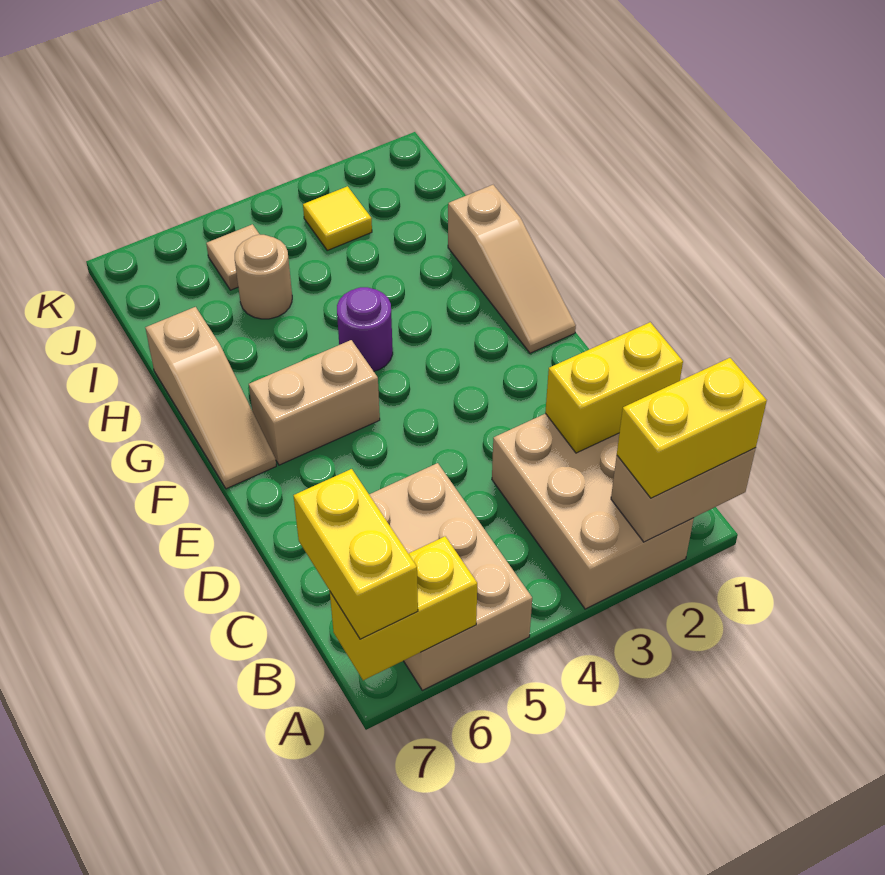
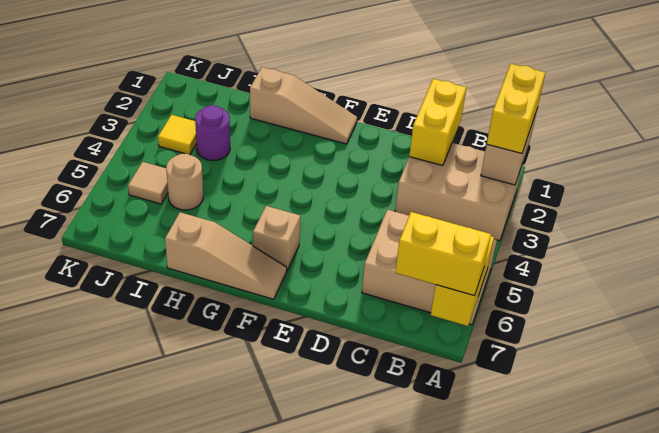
tan brick F5:F6 level 1 -> tan brick F6 level 1
purple round brick G4 level 1 -> purple round brick I3 level 1

